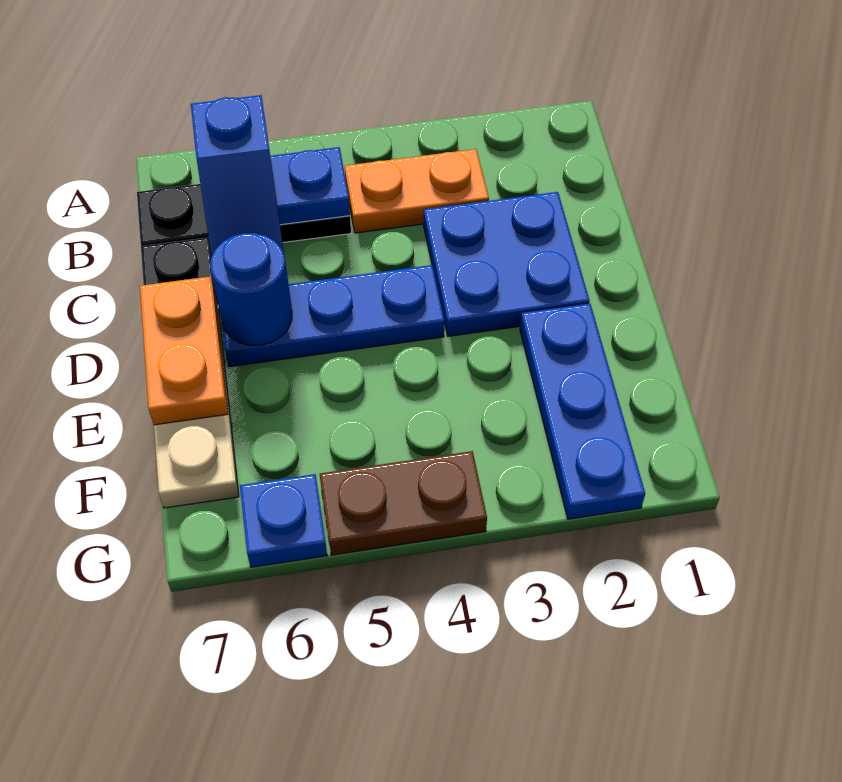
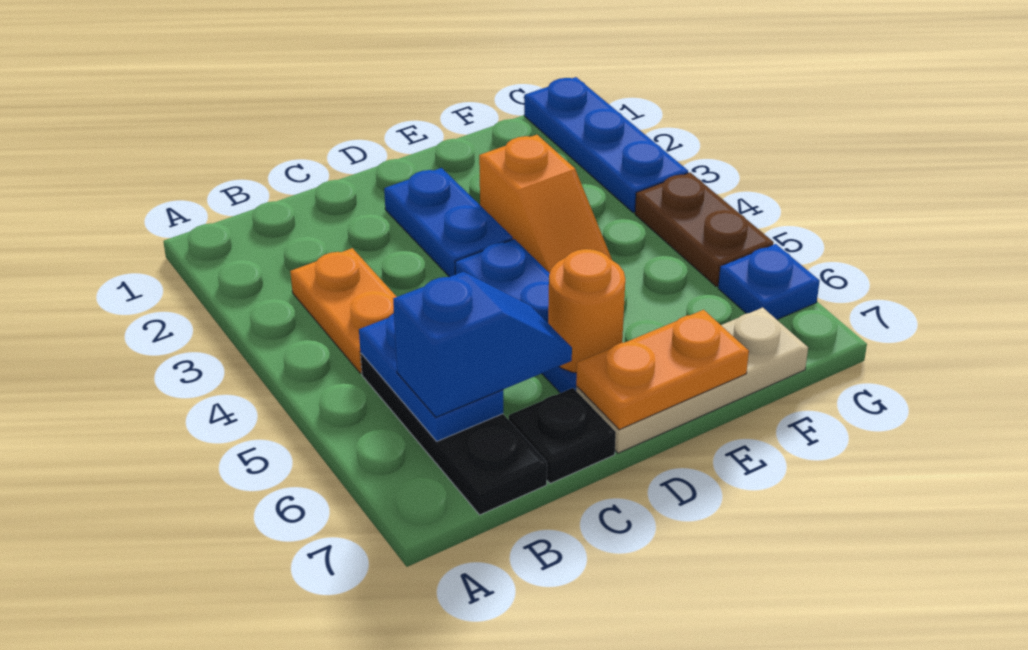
blue plate C2:D3 level 1 -> blue plate D2:D3 level 1
blue round brick D6 level 2 -> orange round brick D6 level 2
blue plate E2:G2 level 1 -> blue plate G1:G3 level 1
none -> orange slope E3:E4 level 1 top 3

